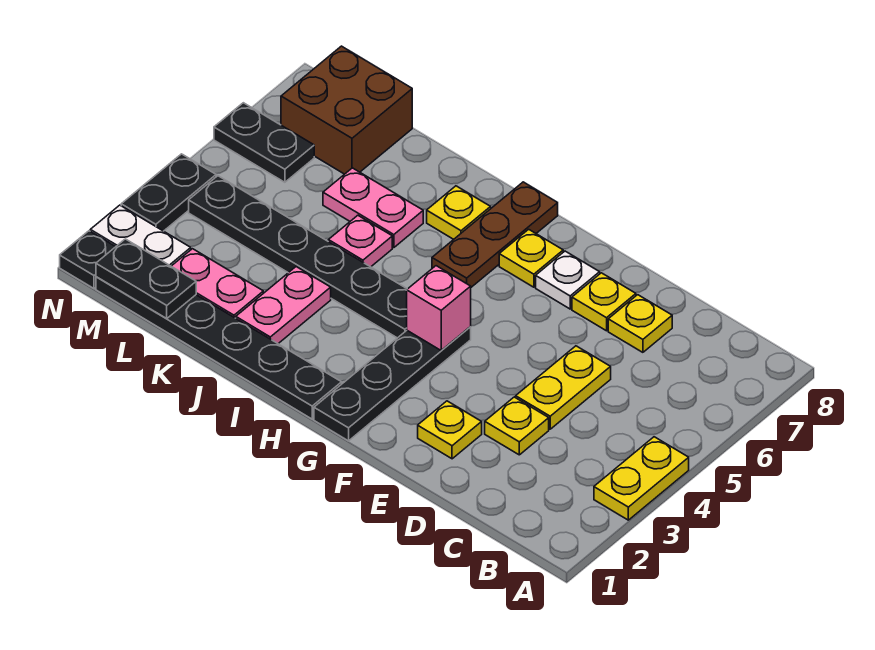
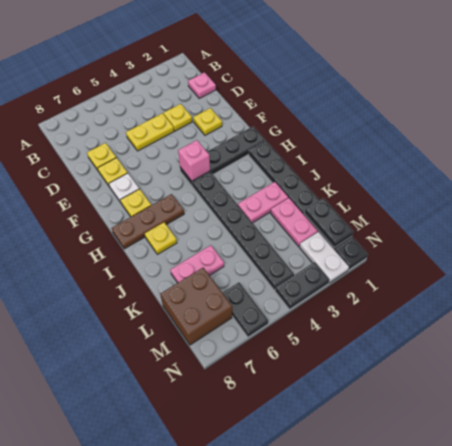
yellow plate A3:A4 level 1 -> none
pink plate J5 level 1 -> pink plate C1 level 1
pink plate J6:K6 level 1 -> pink plate K6:K7 level 1

